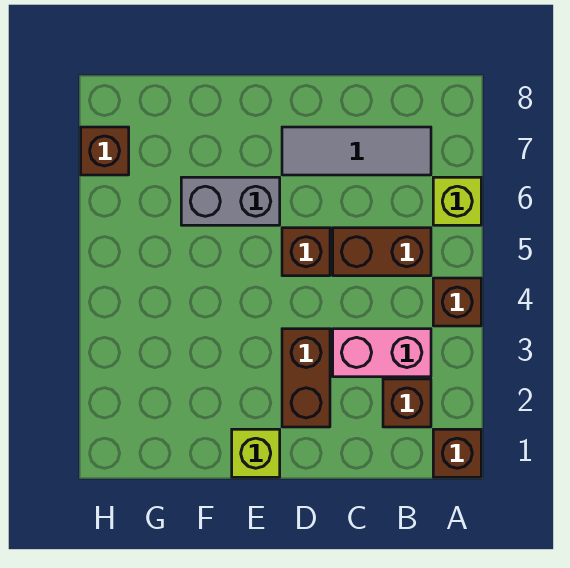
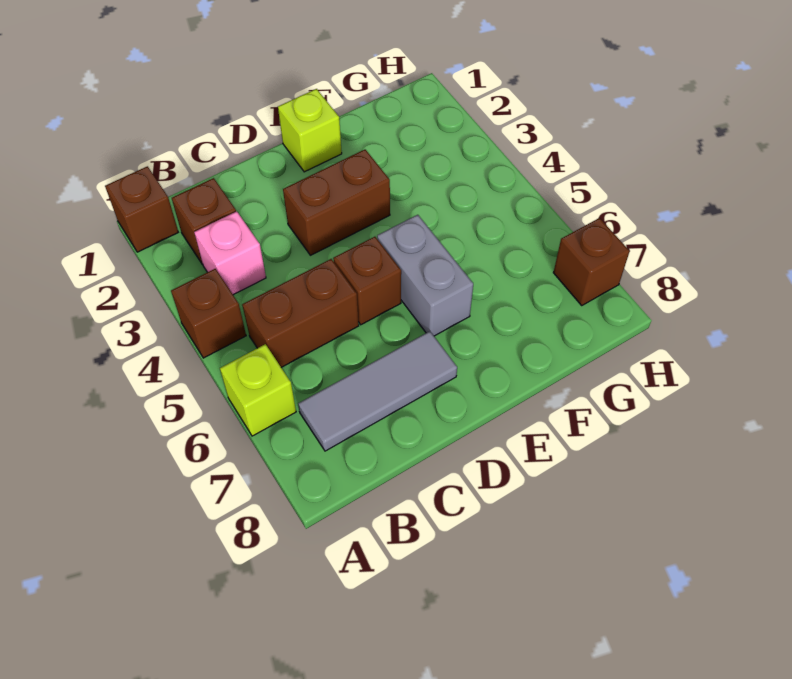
pink brick B3:C3 level 1 -> pink brick B3 level 1
brown brick D2:D3 level 1 -> brown brick D3:E3 level 1
grey brick E6:F6 level 1 -> grey brick E5:E6 level 1

